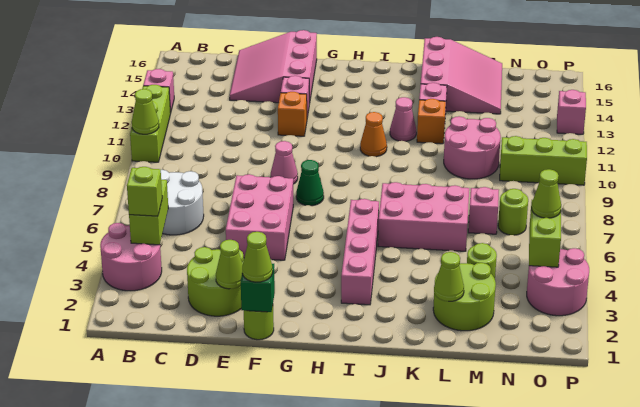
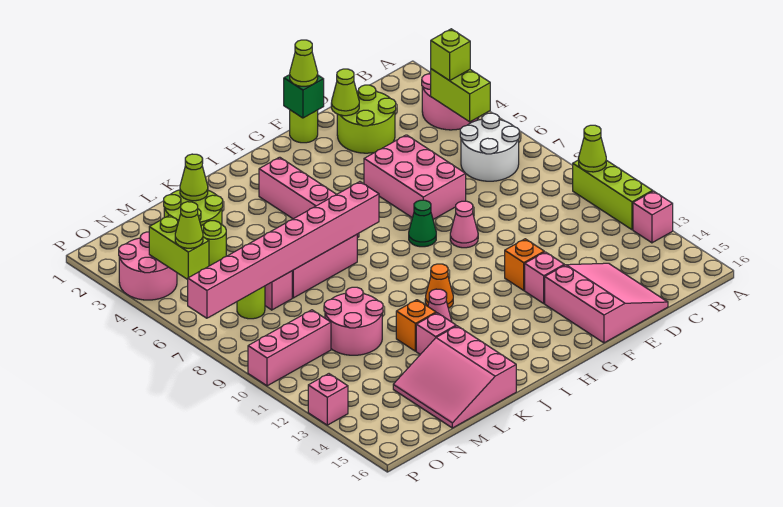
none -> pink brick I7:P7 level 2
lime brick N10:P10 level 1 -> pink brick N10:P10 level 1

